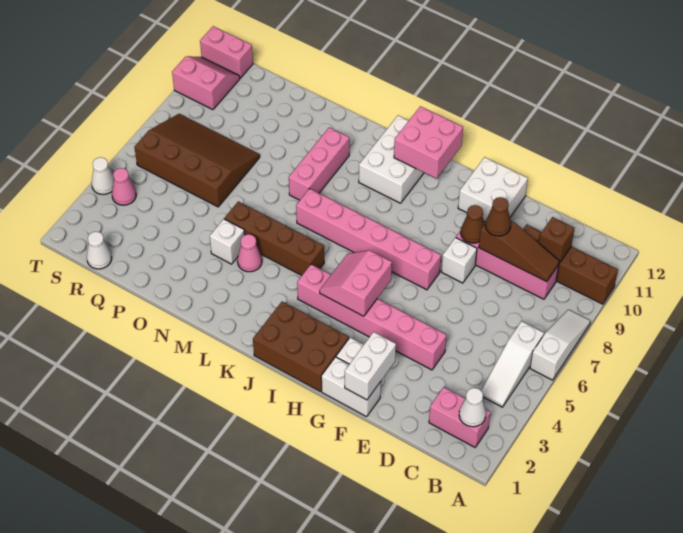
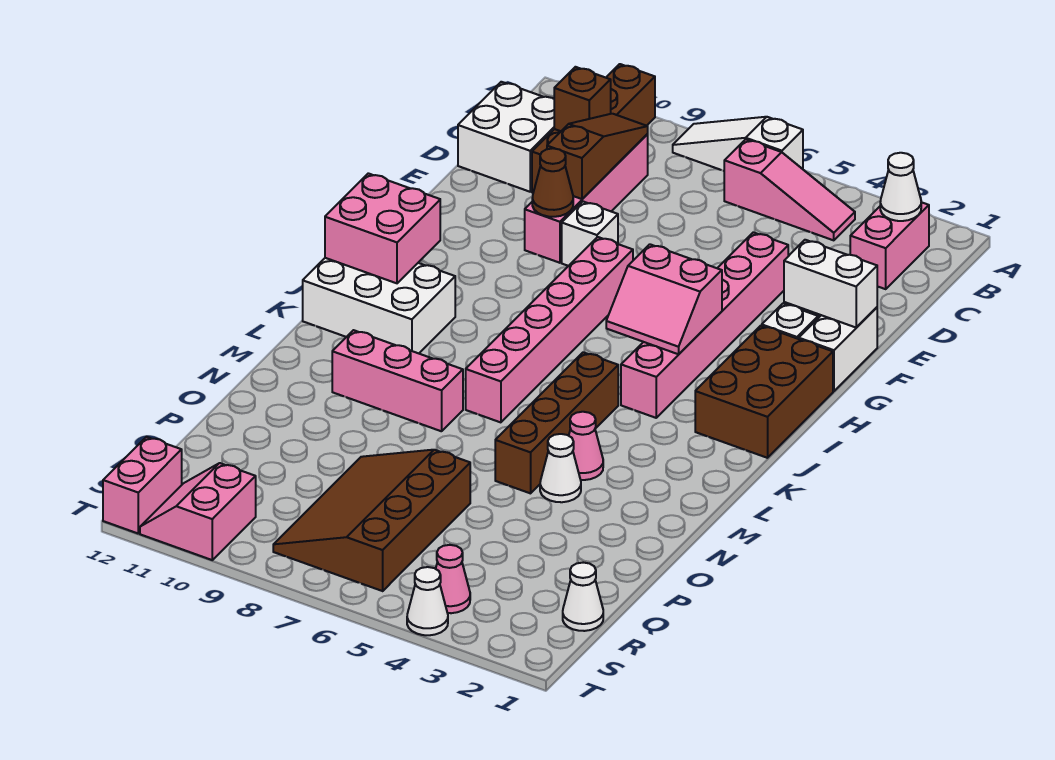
white slope B4:B6 level 1 top 6 -> pink slope B4:B6 level 1 top 6
brown cone E9 level 3 -> none
white brick F11:G12 level 1 -> white brick C11:D12 level 1
white brick N4 level 1 -> white cone N4 level 1

